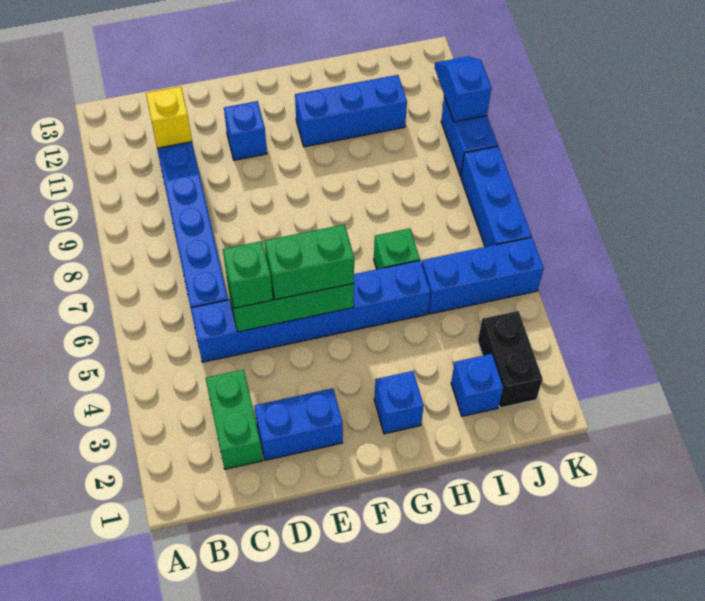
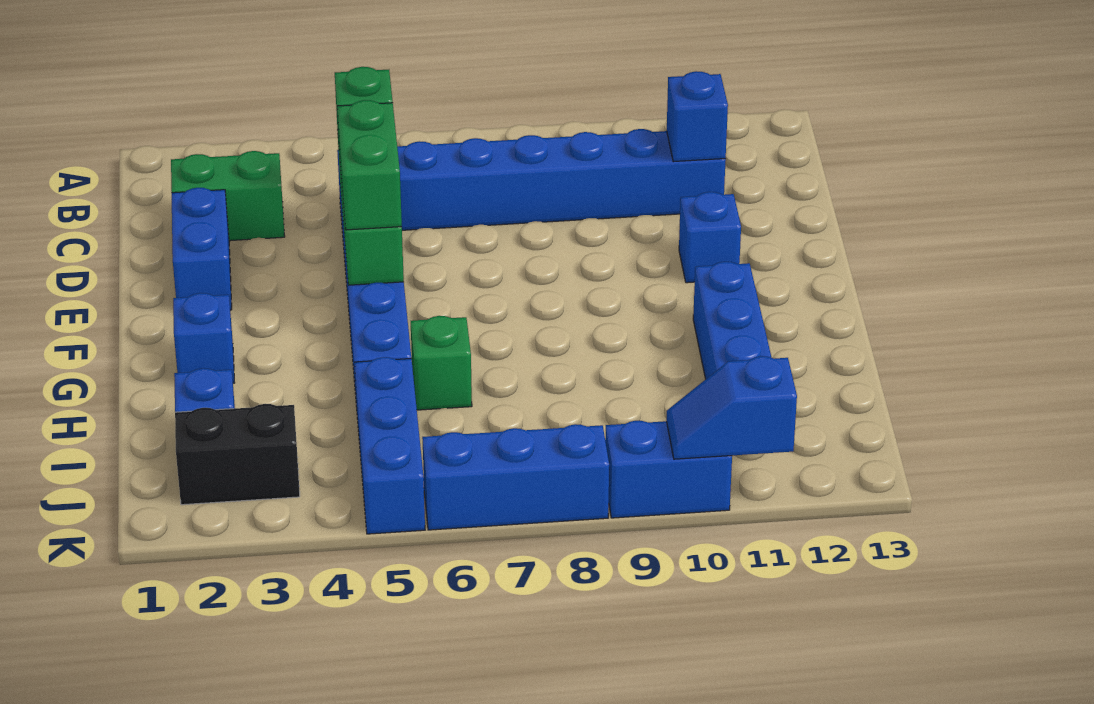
yellow brick C11 level 2 -> blue brick C11 level 2
blue slope K10:K11 level 2 top 10 -> blue slope K10:K11 level 2 top 11

